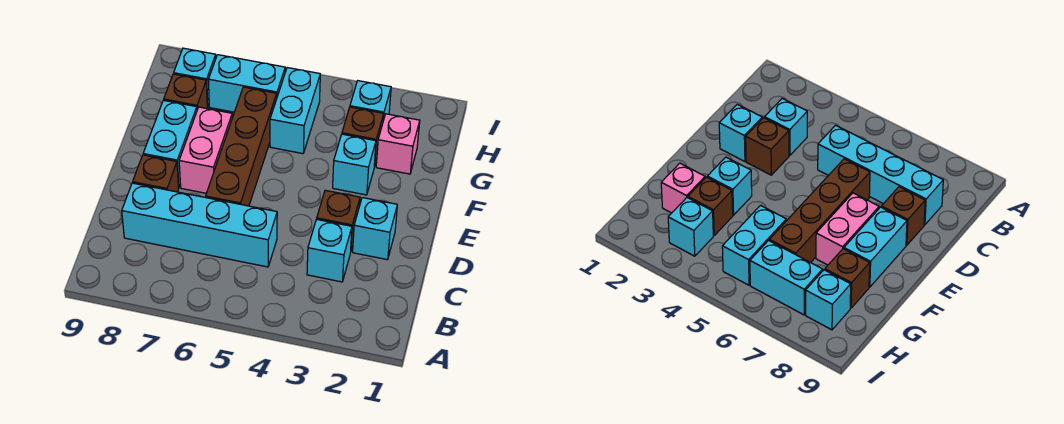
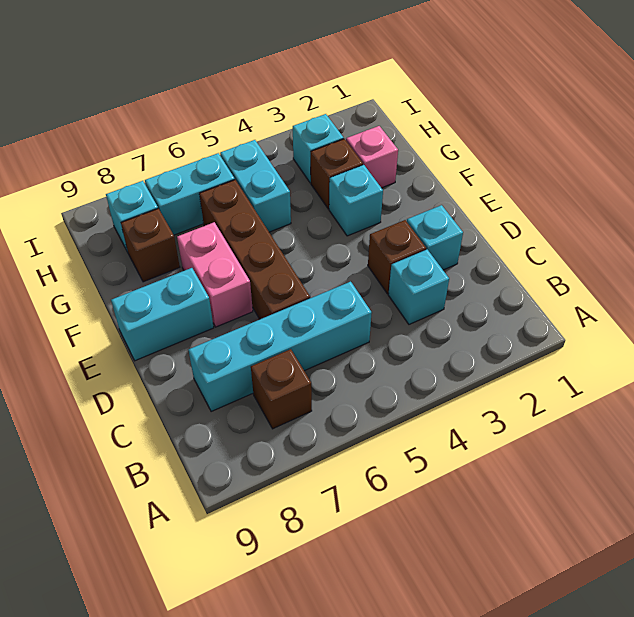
brown brick D8 level 1 -> brown brick B7 level 1
cyan brick E8:F8 level 1 -> cyan brick E8:E9 level 1

